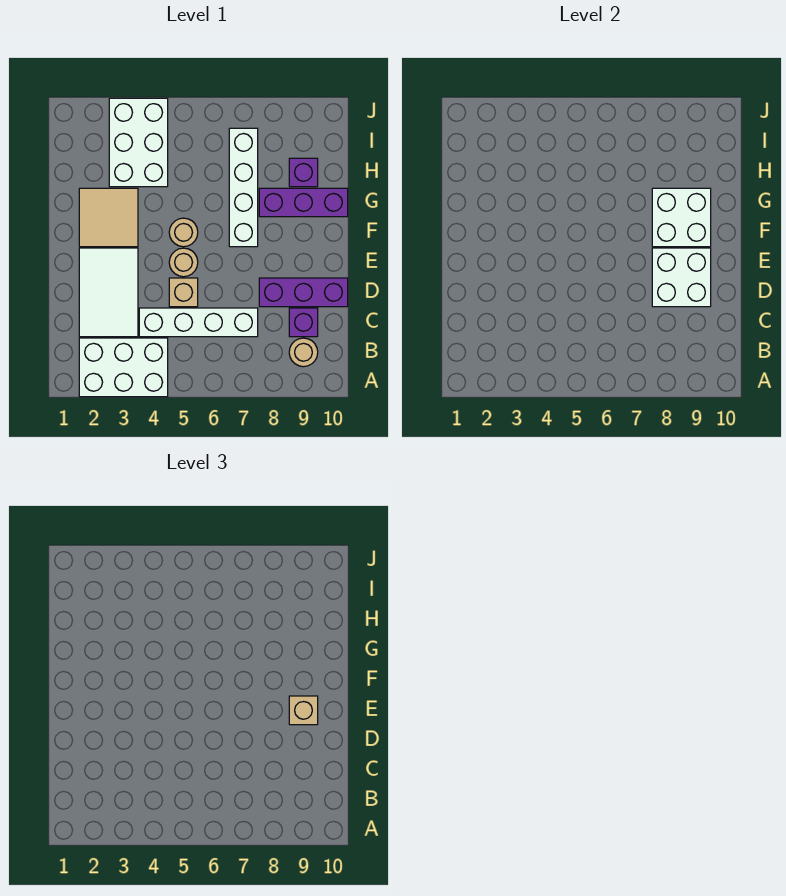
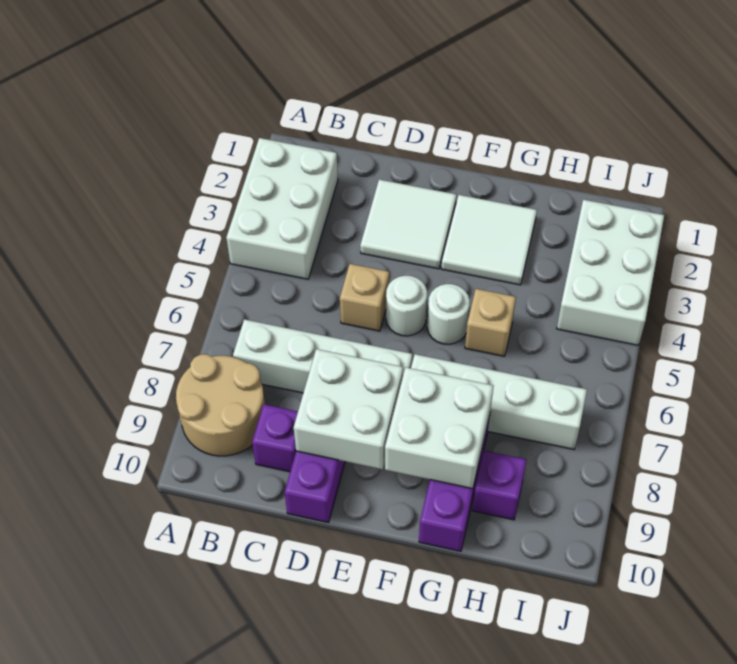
tan round brick B9 level 1 -> tan round brick A8:B9 level 1
white tile C2:E3 level 1 -> white tile D2:E3 level 1
white brick C4:C7 level 1 -> white brick B7:E7 level 1
tan round brick E5 level 1 -> white round brick E5 level 1
tan brick E9 level 3 -> tan brick G5 level 1
tan tile F2:G3 level 1 -> white tile F2:G3 level 1
tan round brick F5 level 1 -> white round brick F5 level 1
white brick H3:J4 level 1 -> white brick I2:J4 level 1

